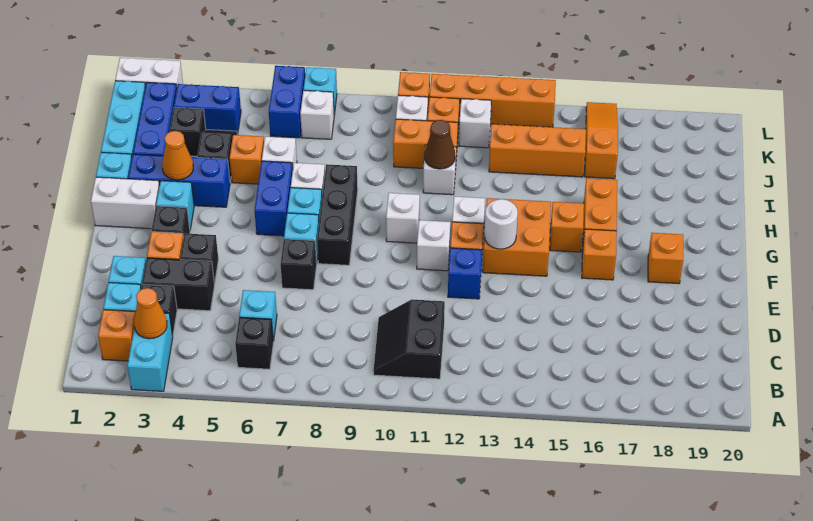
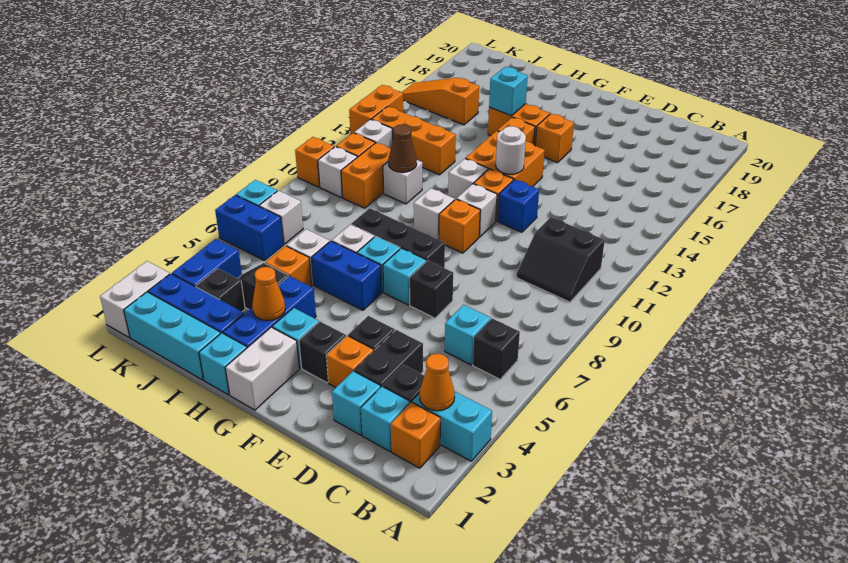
orange brick F18 level 1 -> orange brick F10 level 1
none -> cyan brick H16 level 2
orange brick J13:J15 level 1 -> orange brick I13:K13 level 1
orange brick L11:L14 level 1 -> orange brick L13:L14 level 1

